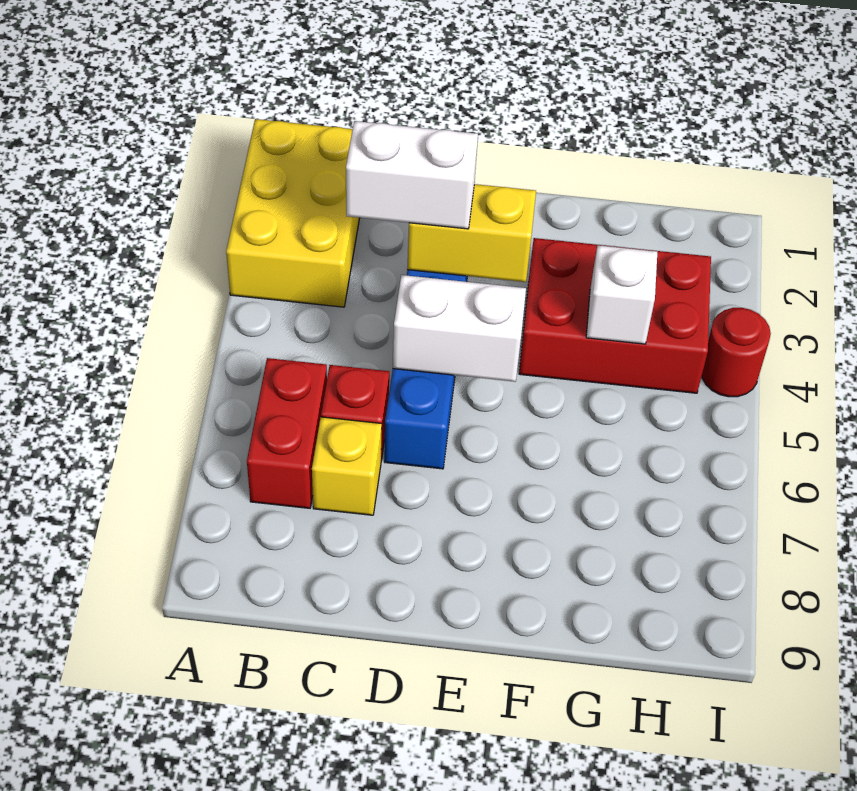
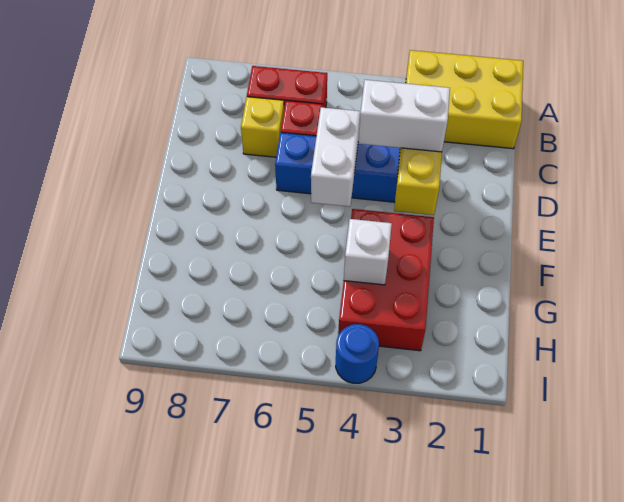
white brick C3:D3 level 3 -> white brick D3:D4 level 3
red round brick I4 level 1 -> blue round brick I4 level 1

